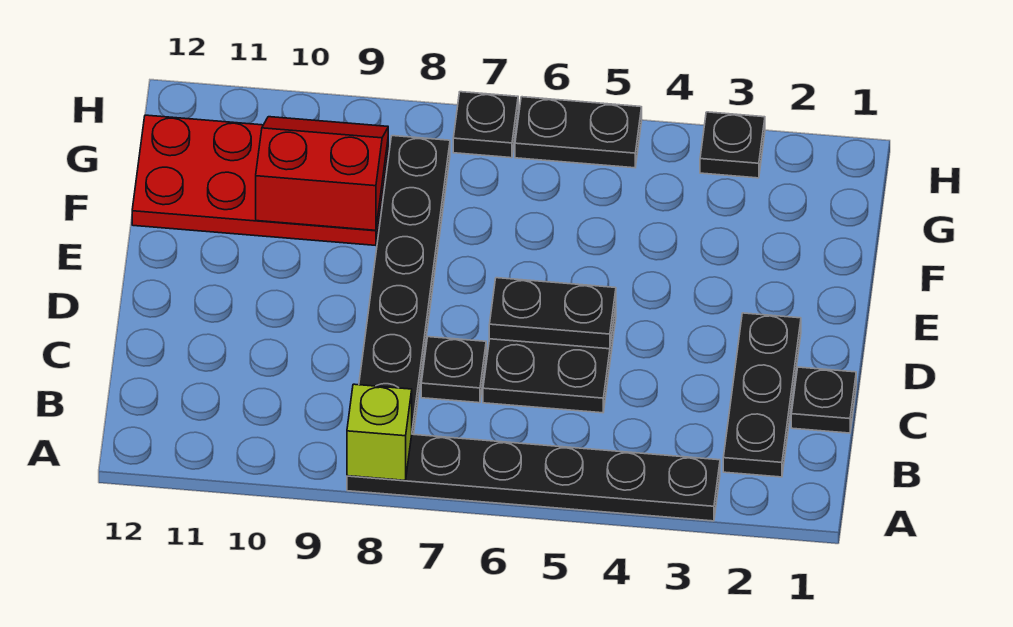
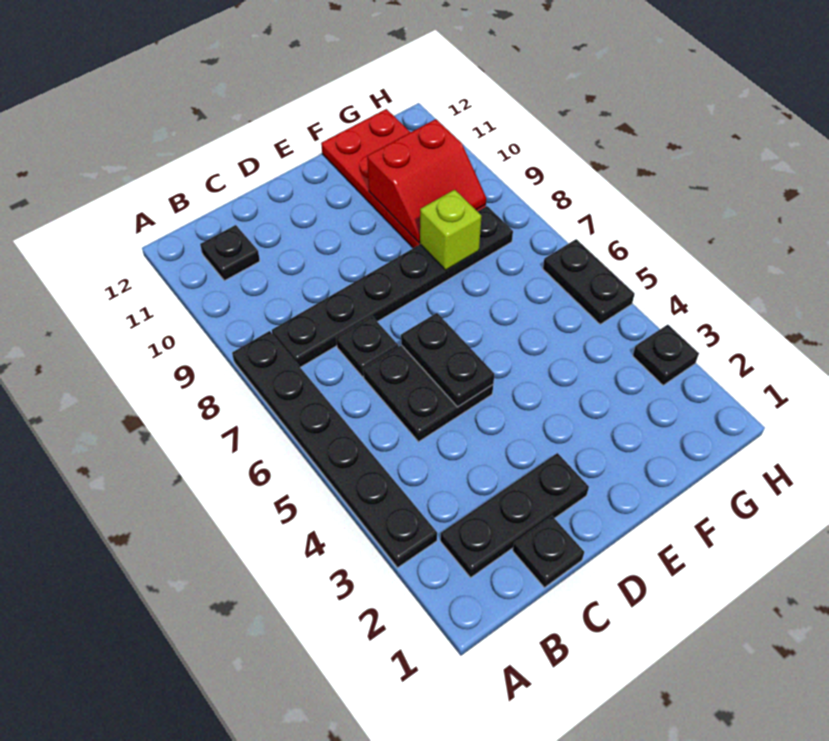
lime brick A8 level 2 -> lime brick F8 level 2
red slope F9:G10 level 2 top F -> red slope F9:G10 level 2 top 10
black plate H7 level 1 -> black plate B11 level 1

